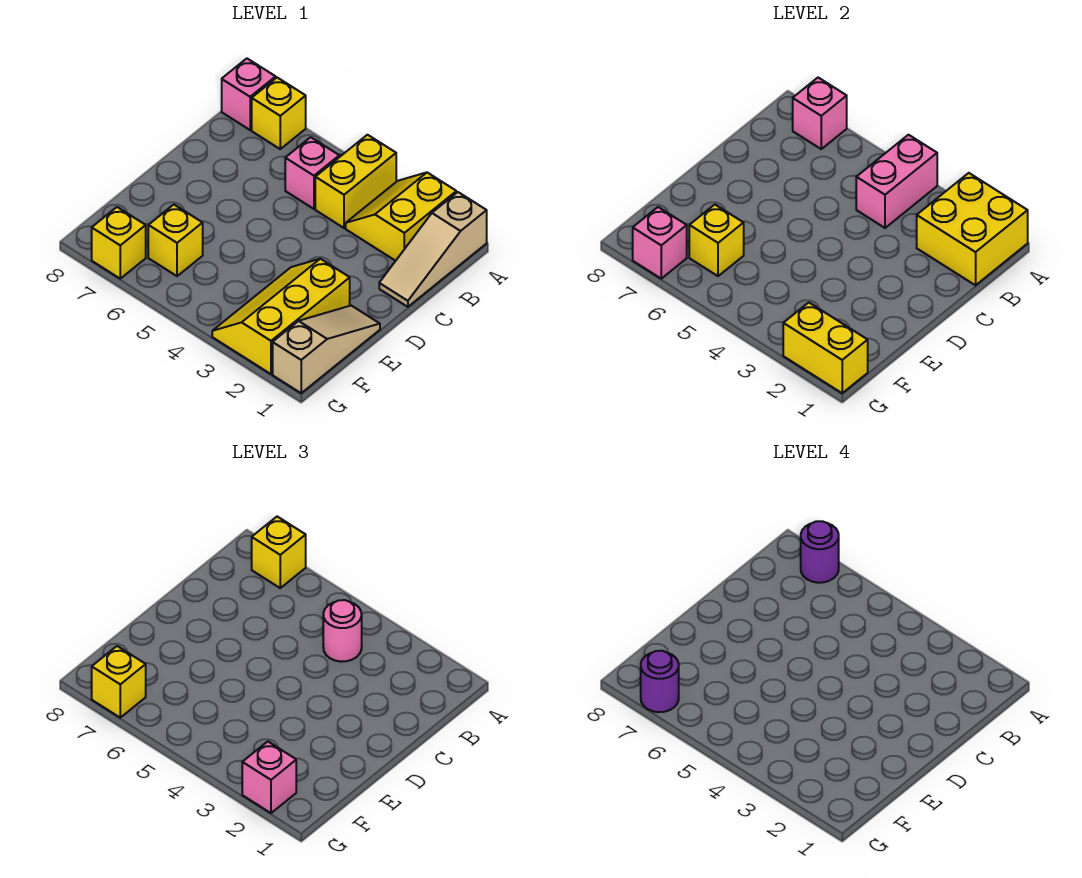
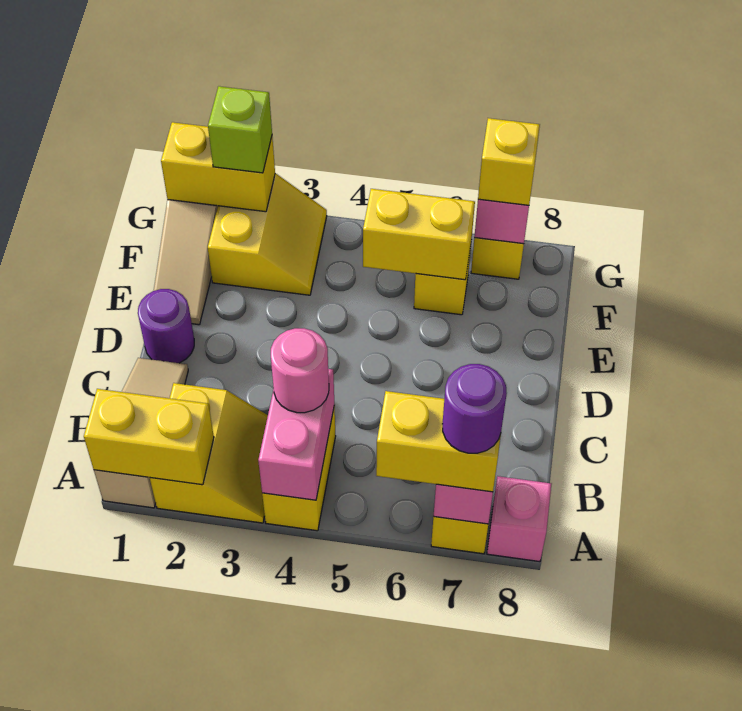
yellow brick A1:B2 level 2 -> yellow brick A1:A2 level 2
yellow brick A7 level 3 -> yellow brick A6:A7 level 3
pink brick B5 level 1 -> none
yellow slope E2:G3 level 1 top 2 -> yellow slope F2:G3 level 1 top 2
yellow brick F6 level 2 -> yellow brick F5:F6 level 2
pink brick G2 level 3 -> lime brick G2 level 3
purple round brick G7 level 4 -> purple round brick D1 level 1

